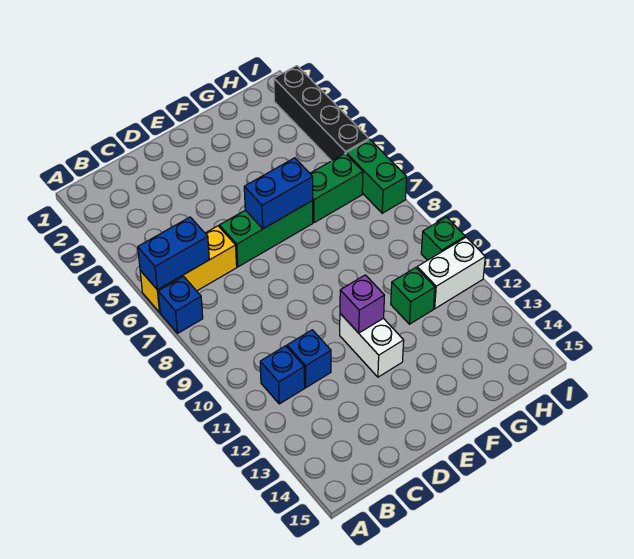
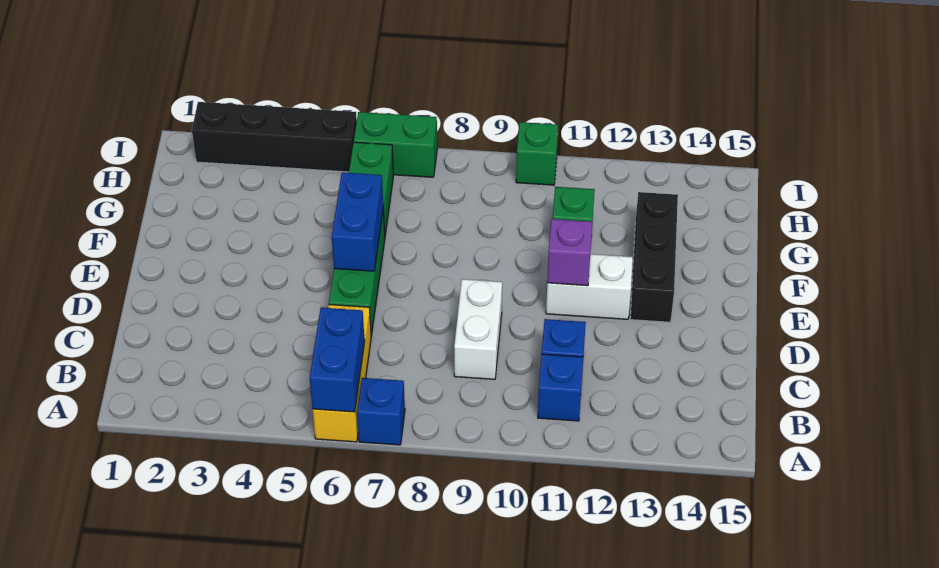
none -> black brick E13:G13 level 1
white brick H11:I11 level 1 -> white brick C9:D9 level 1

